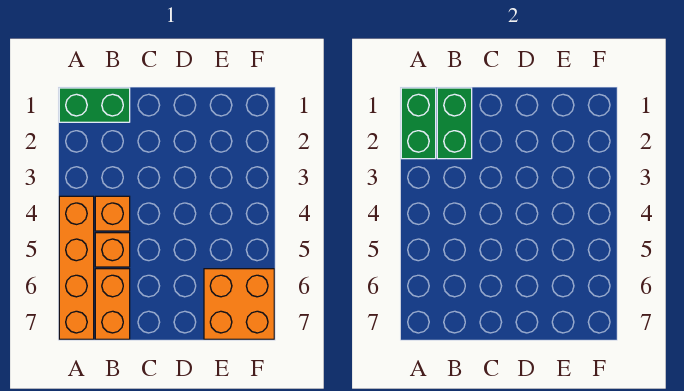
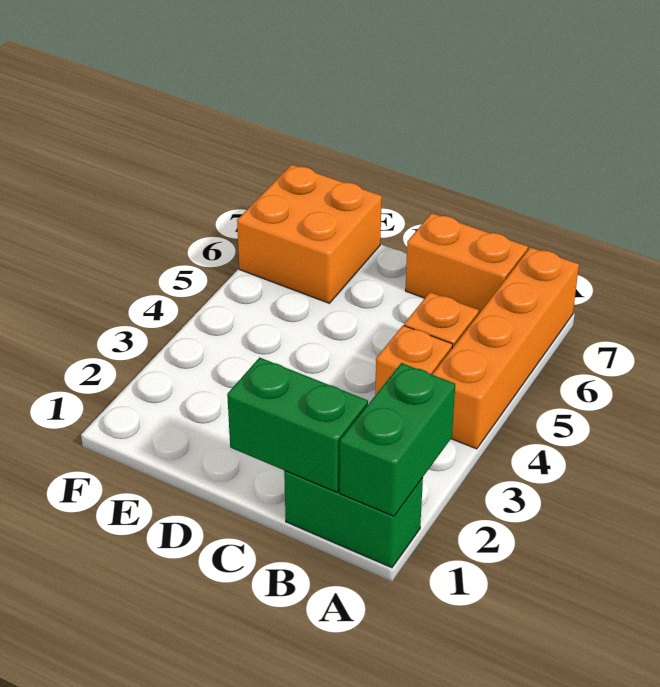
green brick B1:B2 level 2 -> green brick B1:C1 level 2
orange brick B6:B7 level 1 -> orange brick B7:C7 level 1

